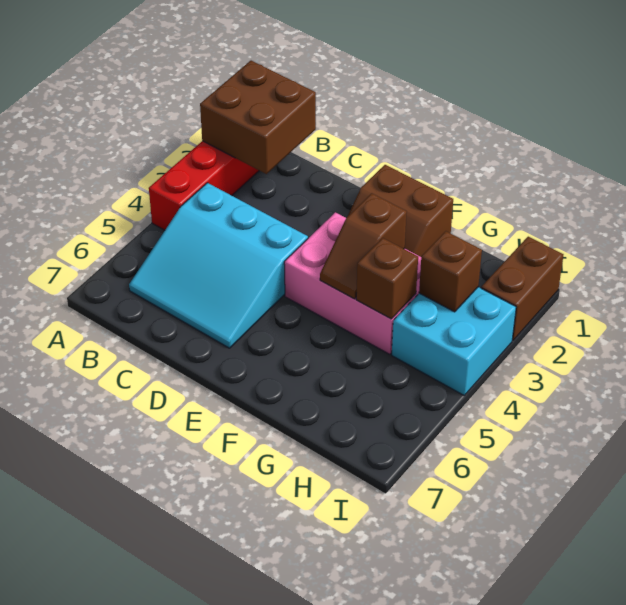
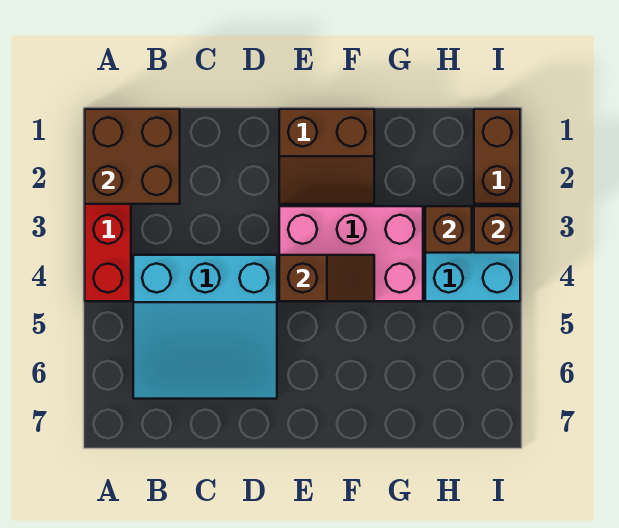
brown slope F3:F4 level 2 top 3 -> brown slope E4:F4 level 2 top E
brown brick G4 level 2 -> brown brick I3 level 2

